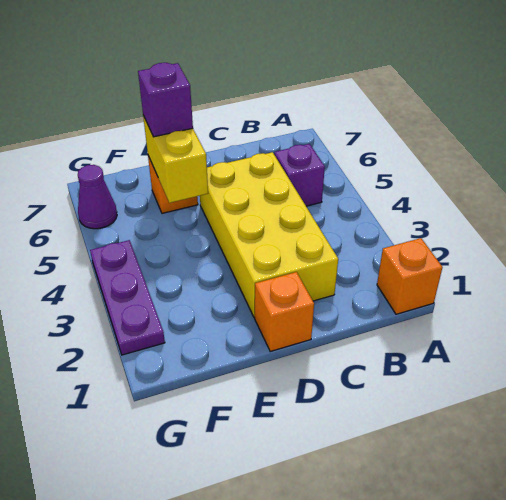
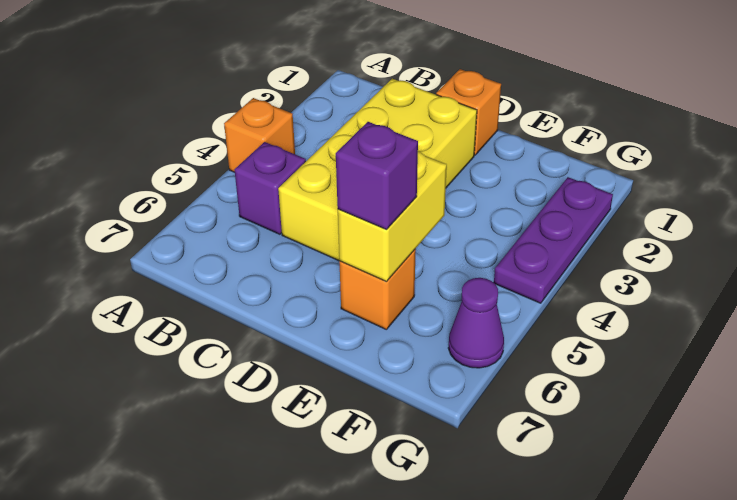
orange brick A1 level 1 -> orange brick A4 level 1

